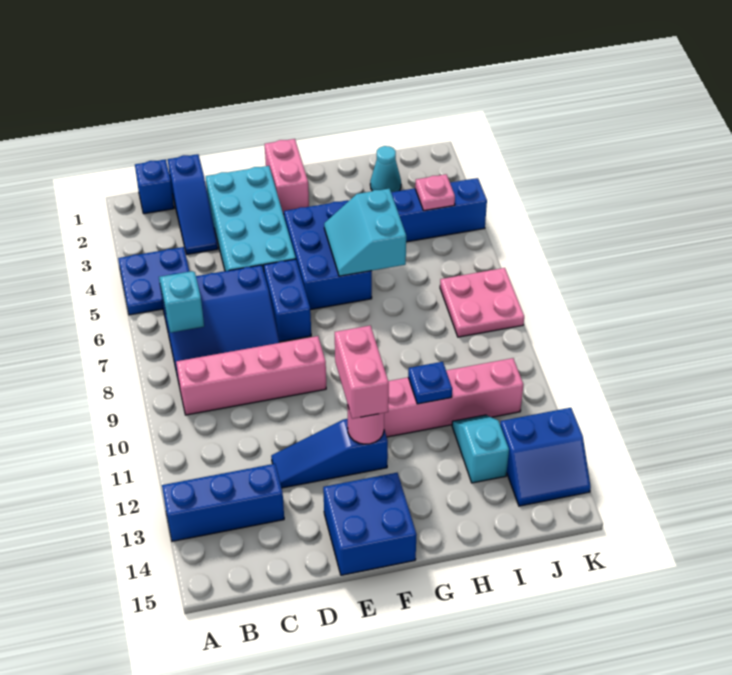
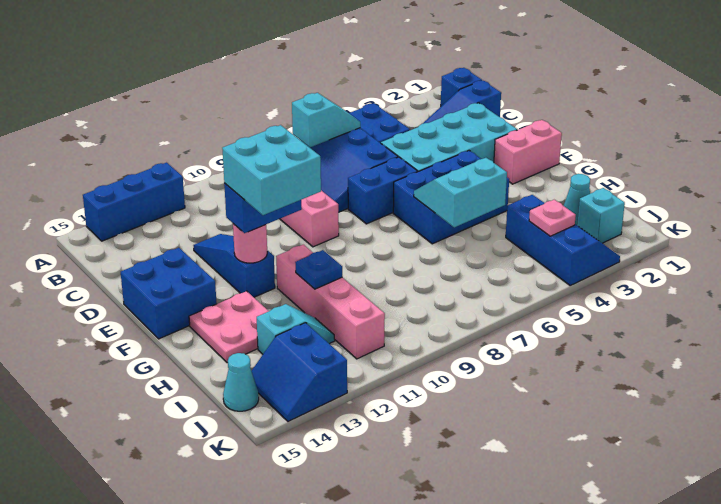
blue brick A13:C13 level 1 -> blue brick A12:A14 level 1
pink brick F11:F12 level 3 -> blue brick F11:F12 level 3
none -> cyan brick F11:G12 level 4
none -> cyan brick J2 level 1
pink plate J7:K8 level 1 -> pink plate G13:H14 level 1
none -> cyan cone J15 level 1

